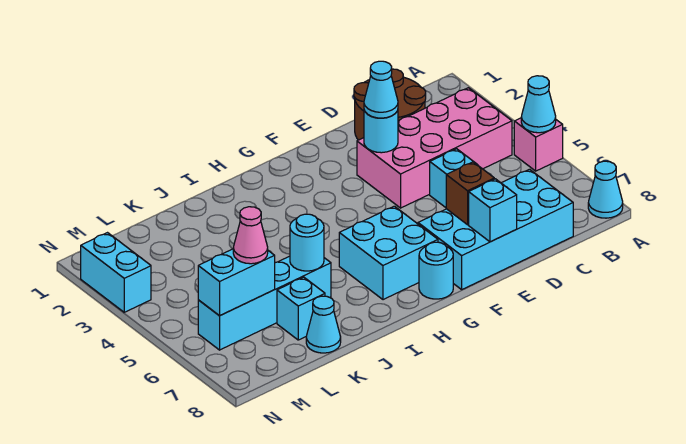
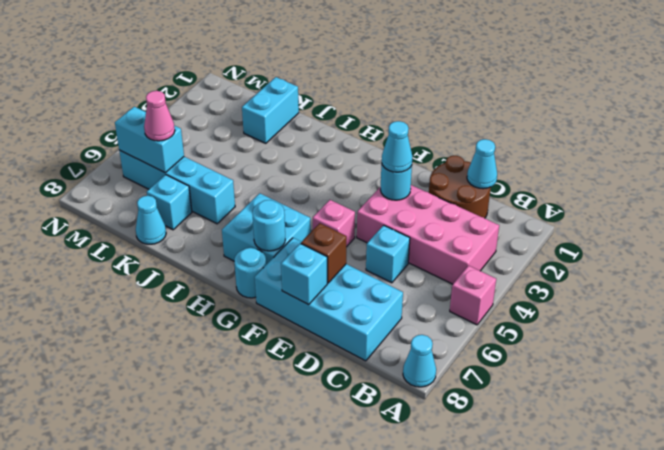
cyan cone A5 level 2 -> cyan cone C1 level 2
none -> pink brick F5 level 1
cyan round brick J6 level 2 -> cyan round brick G7 level 2
cyan brick N2:N3 level 1 -> cyan brick K1:K2 level 1

